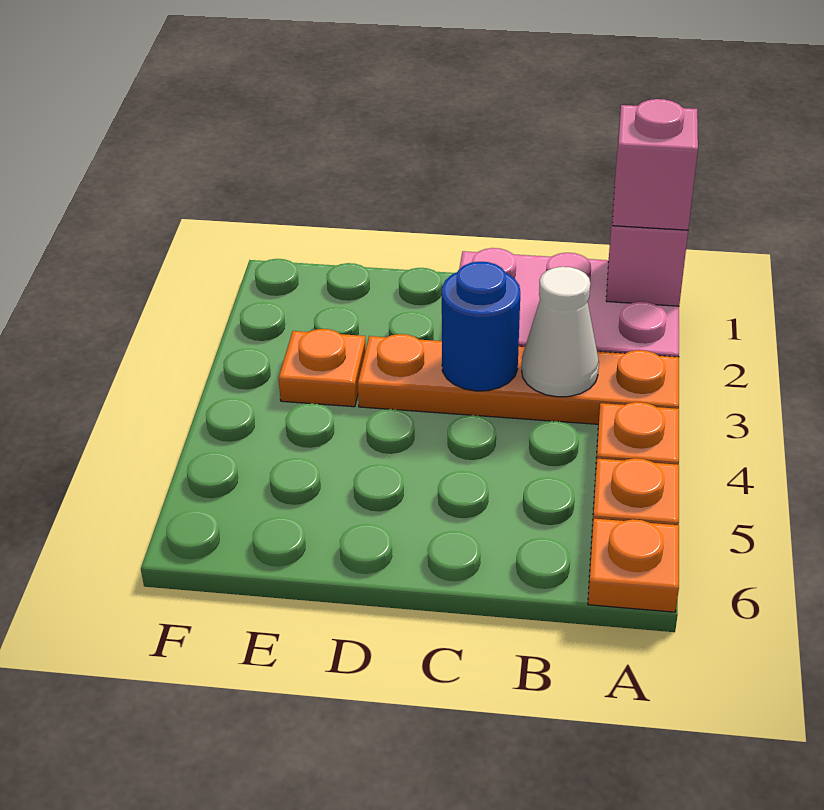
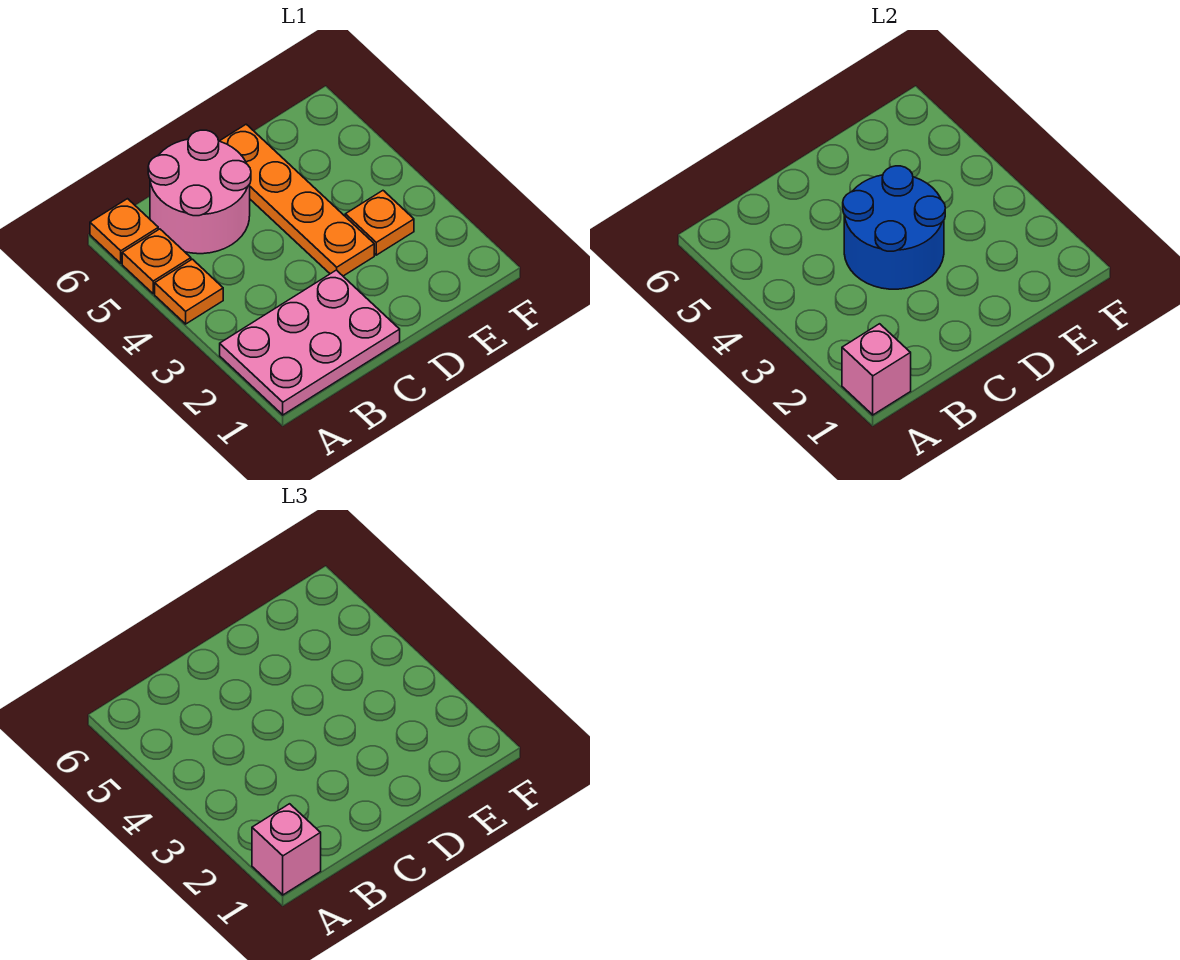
orange plate A3:D3 level 1 -> orange plate D3:D6 level 1
white cone B3 level 2 -> none
none -> pink round brick B5:C6 level 1
blue round brick C3 level 2 -> blue round brick C3:D4 level 2

